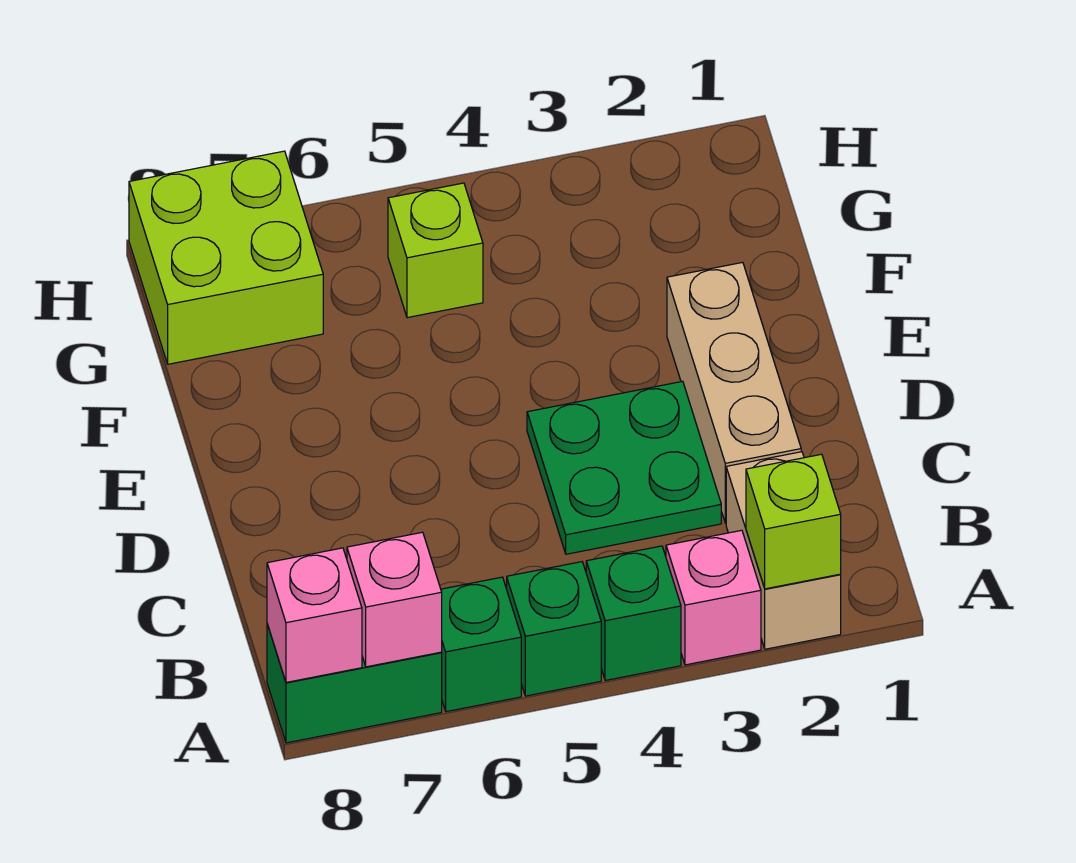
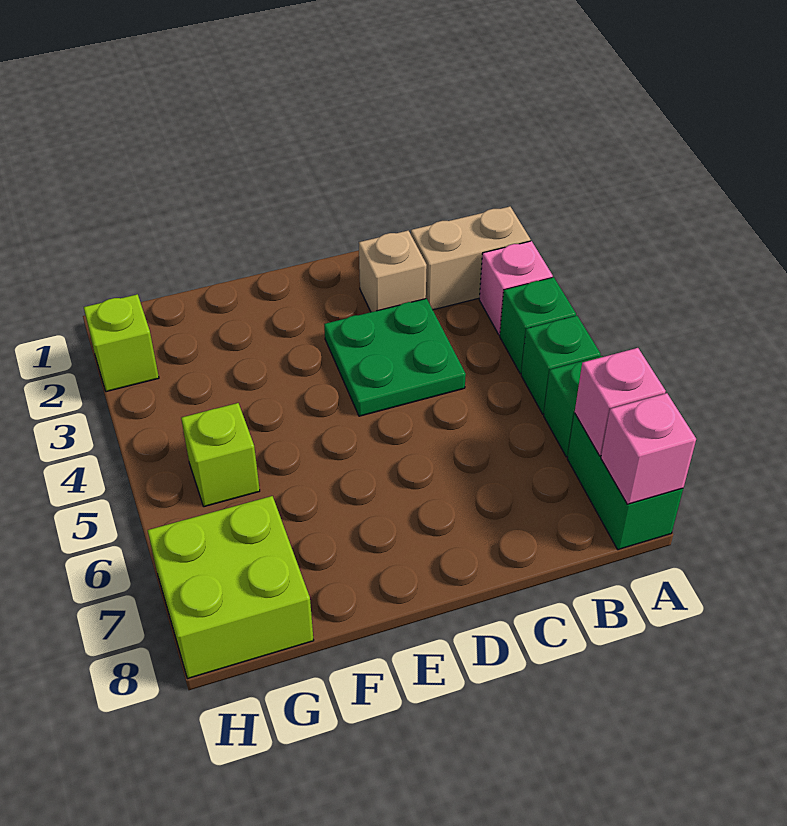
lime brick A2 level 2 -> lime brick H2 level 1
tan brick C2:E2 level 1 -> tan brick C2 level 1

